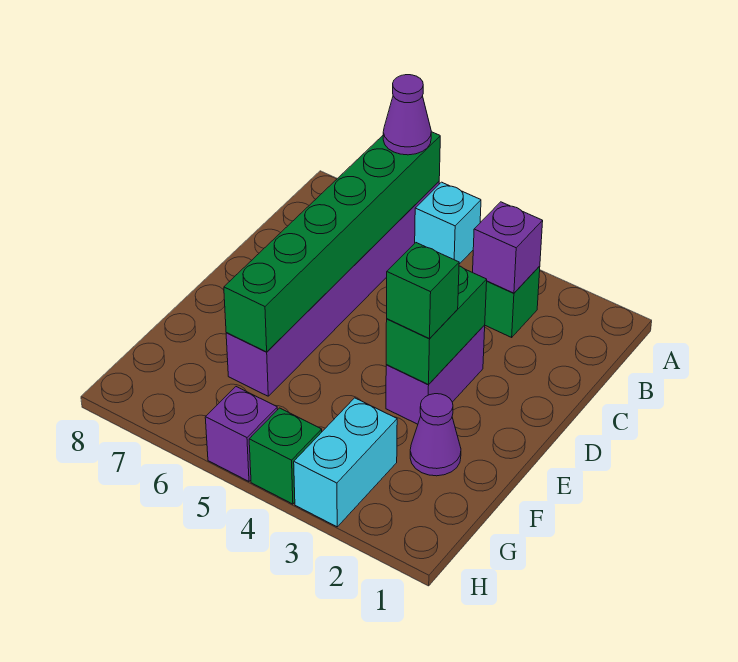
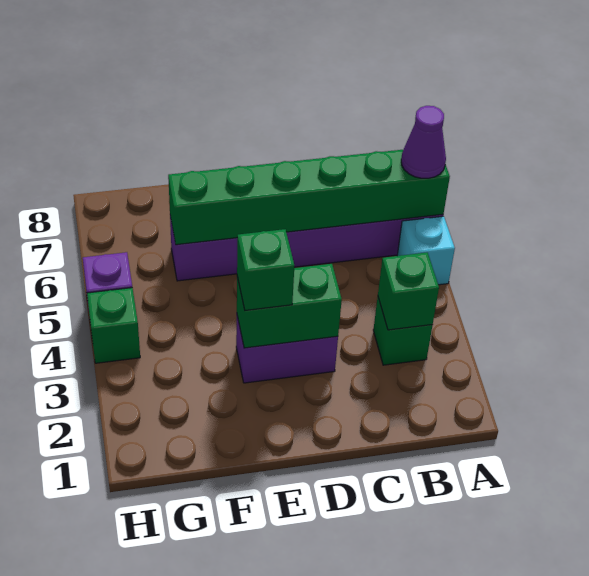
purple brick B3 level 2 -> green brick B3 level 2
purple cone F2 level 1 -> none
cyan brick G3:H3 level 1 -> none

